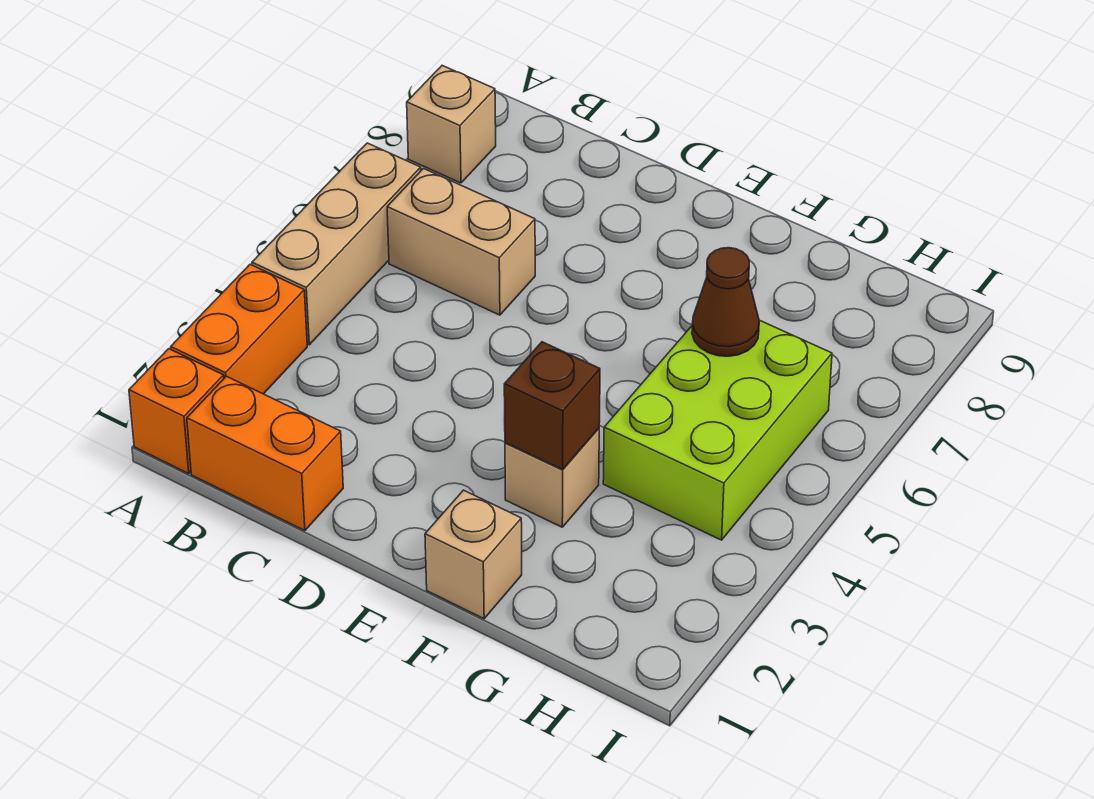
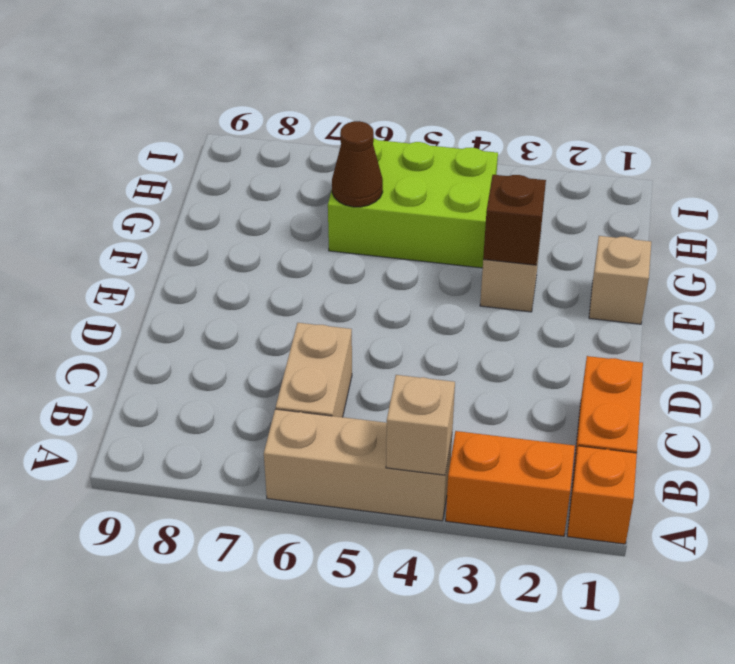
tan brick A8 level 1 -> tan brick A4 level 2

